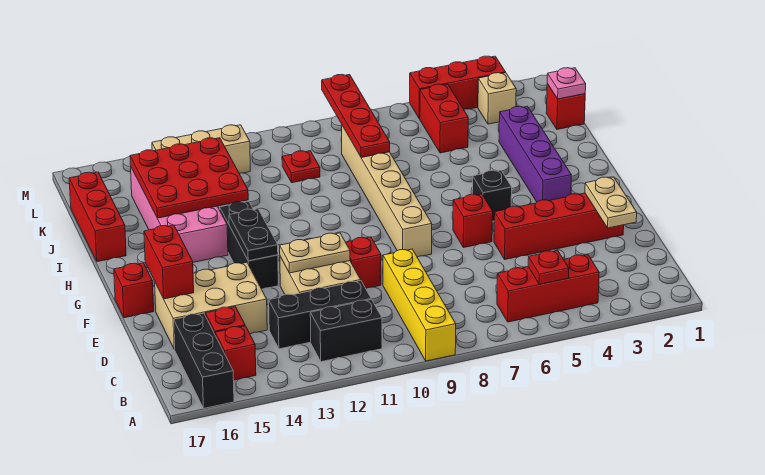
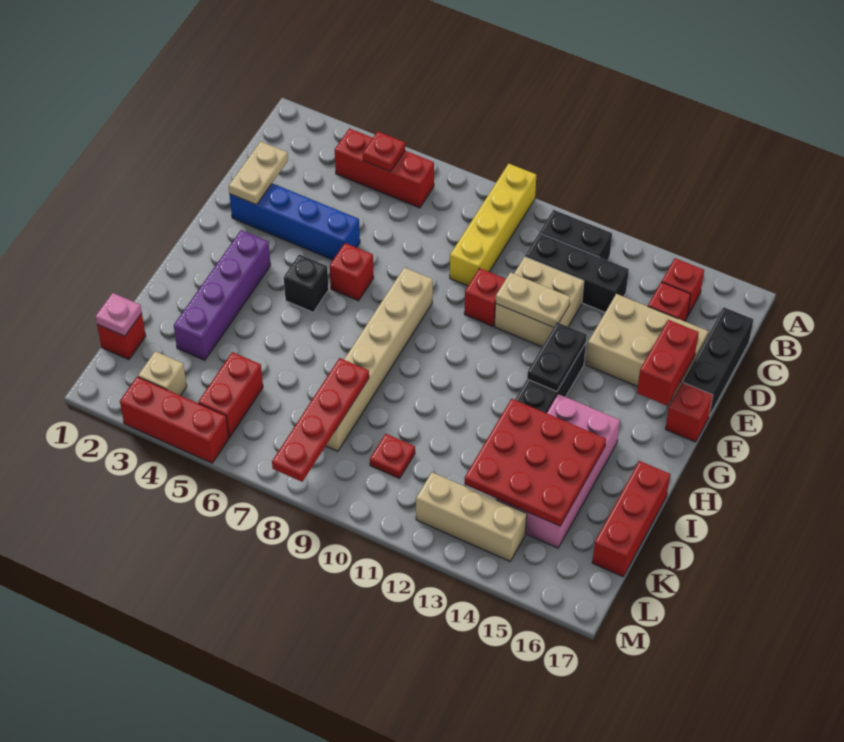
black brick A16:C16 level 1 -> black brick C17:E17 level 1
red brick E2:E5 level 1 -> blue brick E2:E5 level 1

